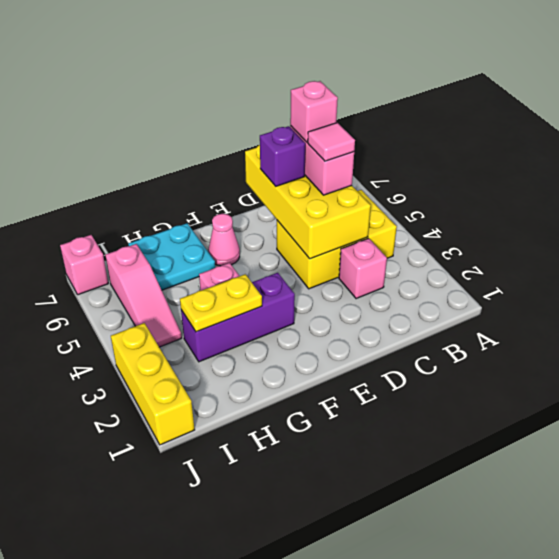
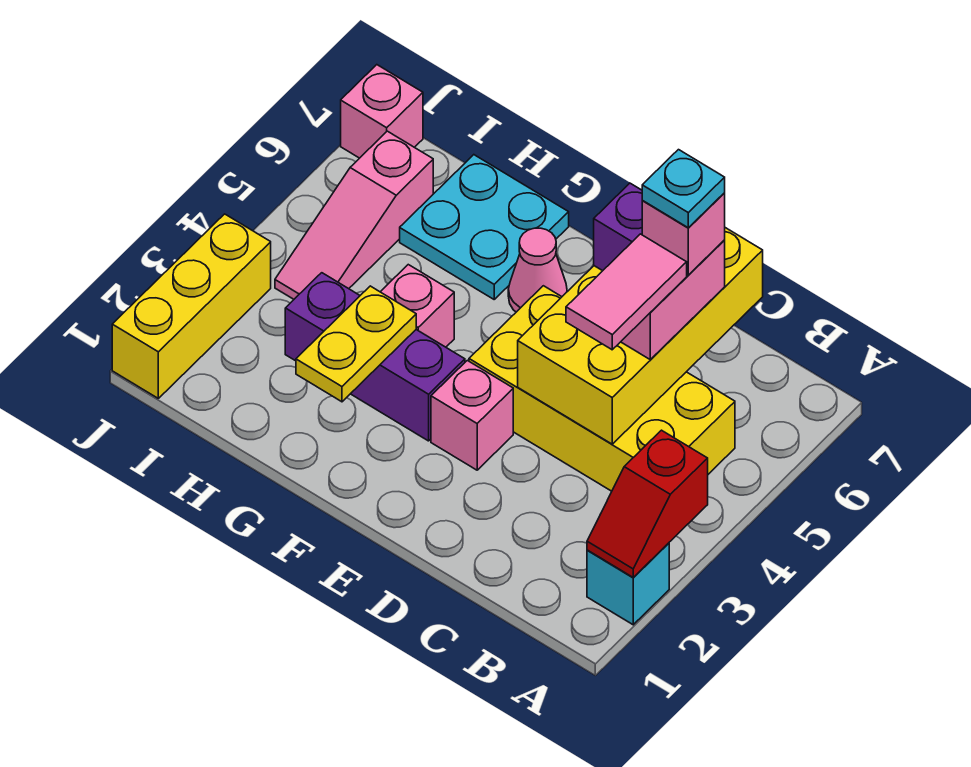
none -> cyan brick A2 level 1
none -> red slope A2:A3 level 2 top 3
yellow brick B4:D5 level 1 -> yellow brick B4:E5 level 1
pink brick C3 level 1 -> pink brick E3 level 1
pink tile C5 level 4 -> pink tile C4:C5 level 4
none -> cyan plate C6 level 5
yellow plate G3:H3 level 2 -> yellow plate G2:G3 level 2

